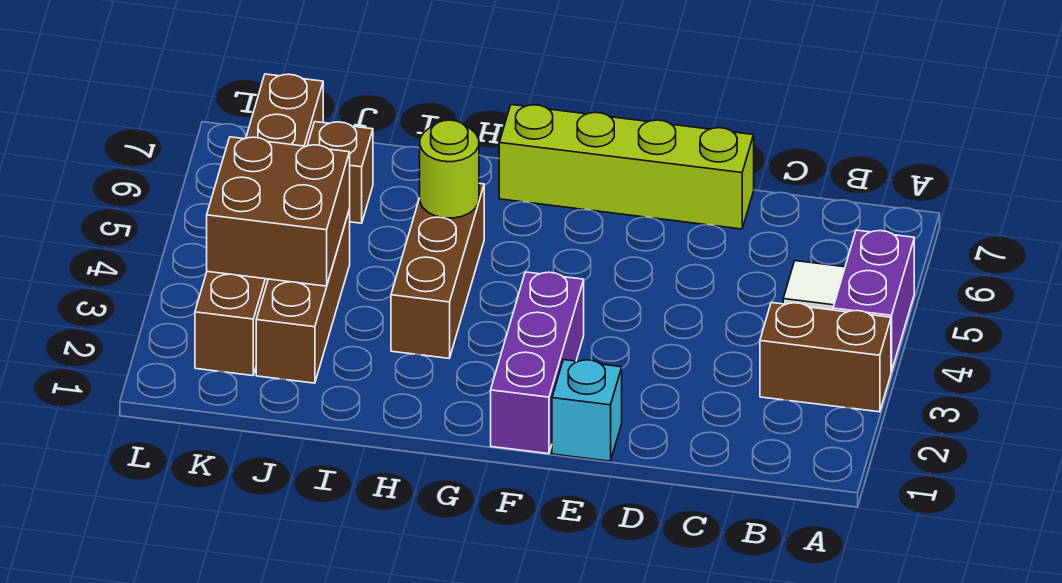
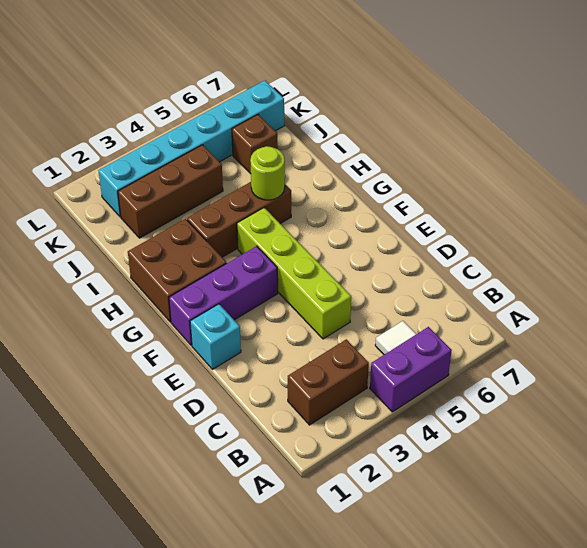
brown brick A3:B3 level 1 -> brown brick B2:B3 level 1
lime brick D7:G7 level 1 -> lime brick D4:G4 level 1
brown brick J3:K4 level 2 -> brown brick G1:H2 level 1
brown brick K2:K7 level 1 -> cyan brick K2:K7 level 1

